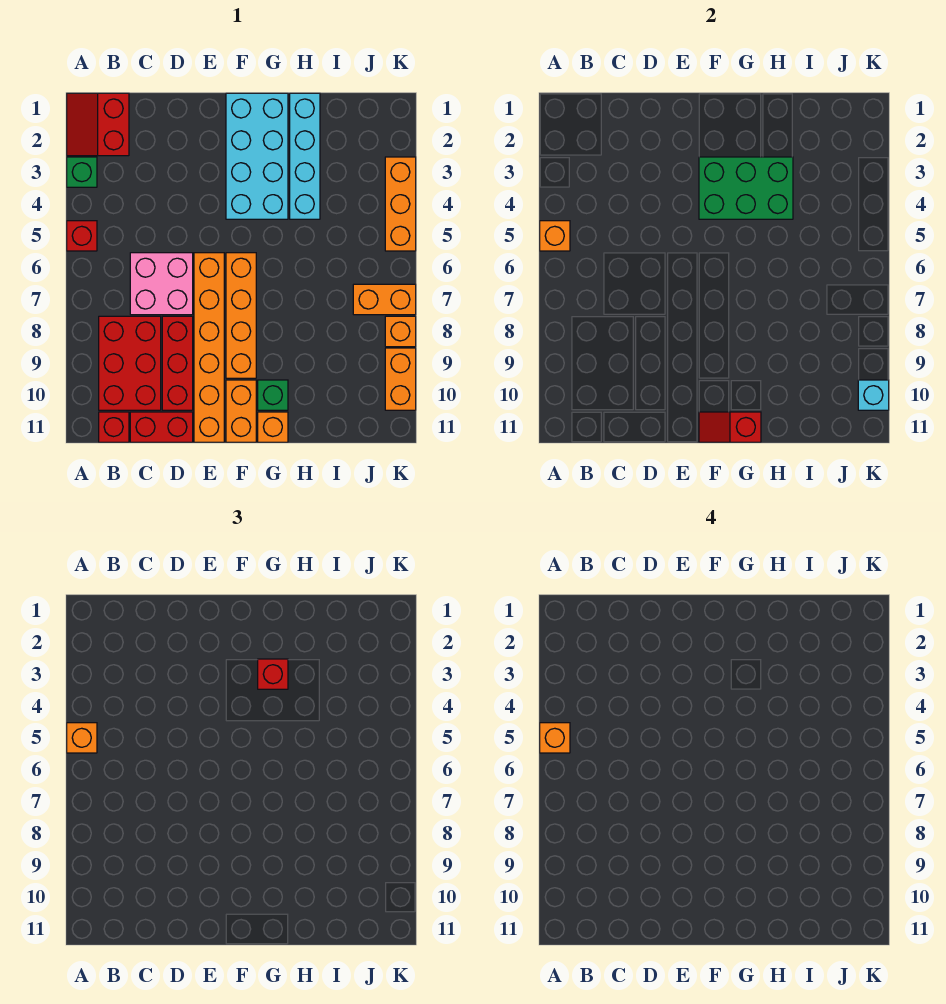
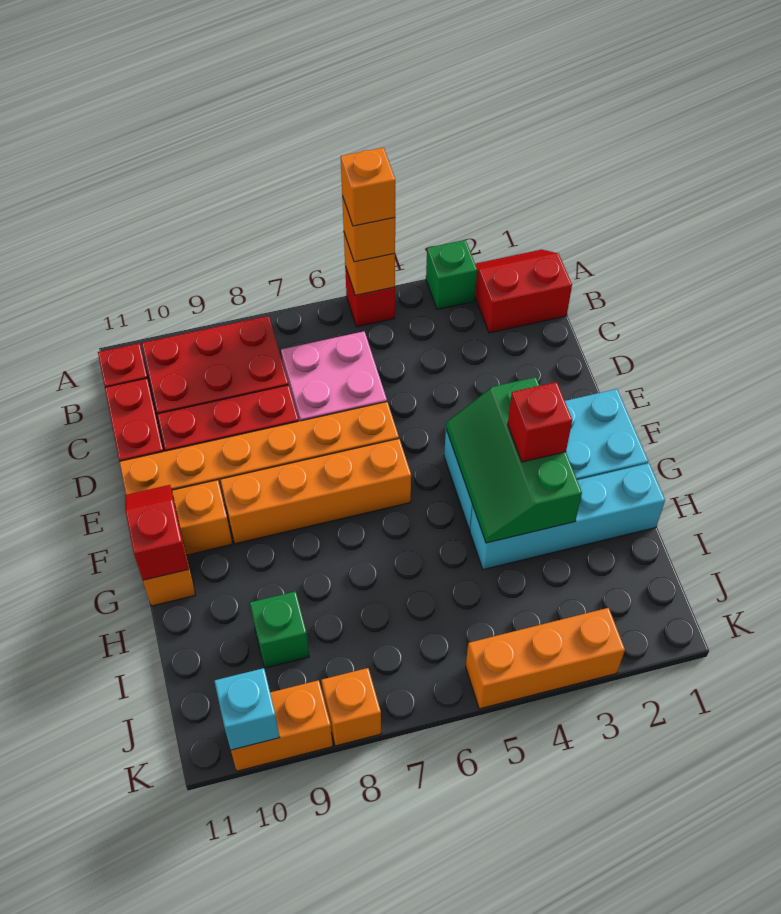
green brick F3:H4 level 2 -> green slope F3:H4 level 2 top 3
green brick G10 level 1 -> green brick I9 level 1
orange brick J7:K7 level 1 -> none

